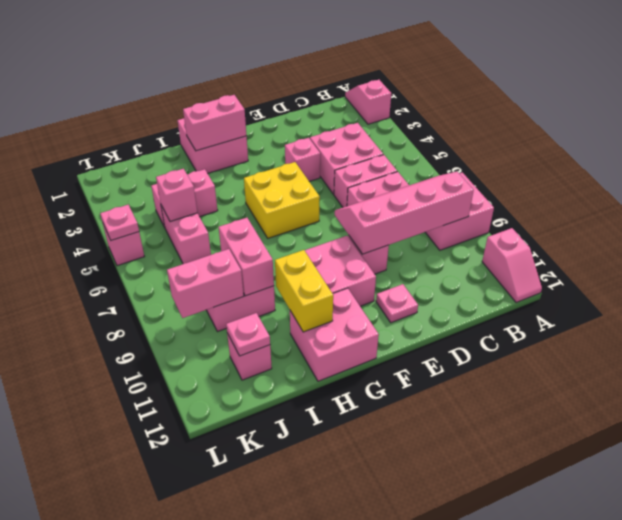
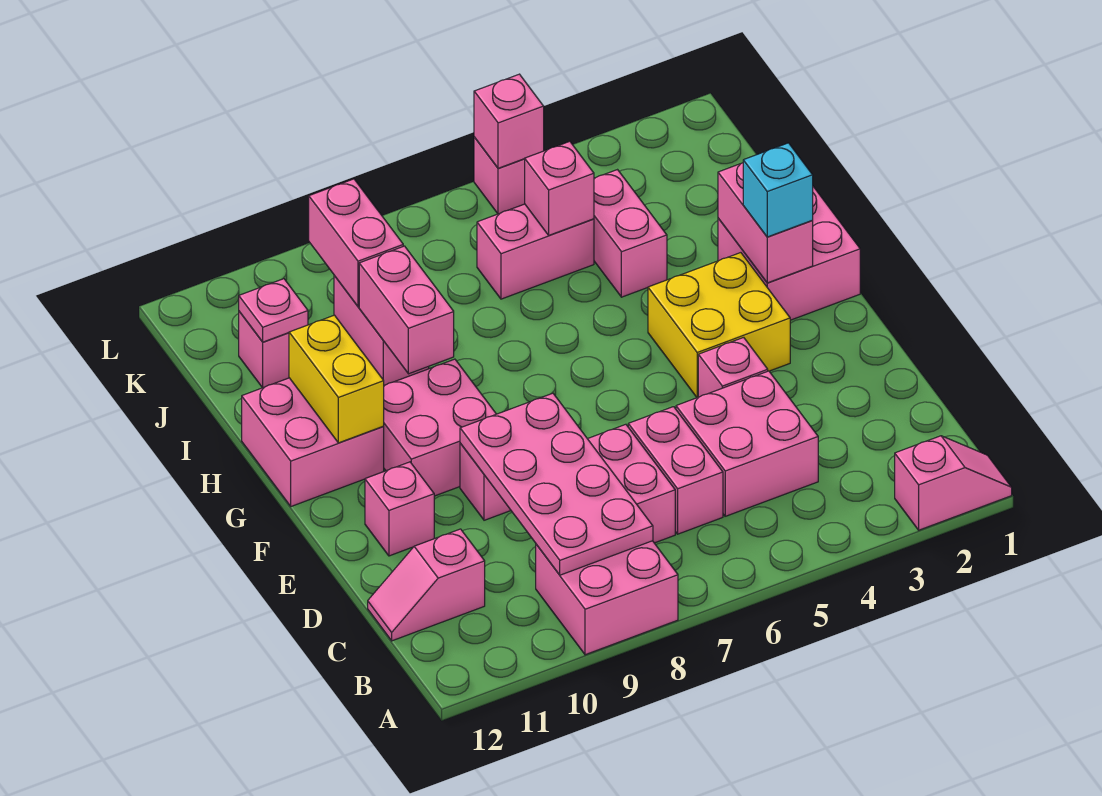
pink slope A11:A12 level 1 top 11 -> pink slope C11:C12 level 1 top 11
pink slope B8:E9 level 2 top 9 -> pink plate B8:E9 level 2
pink plate E11 level 1 -> pink brick E11 level 1
yellow brick F5:G6 level 1 -> yellow brick F3:G4 level 1
none -> cyan brick G2 level 3
yellow brick H10:H11 level 2 -> yellow brick G11:H11 level 2
pink brick I8:I9 level 2 -> pink brick H9:I9 level 2
pink plate L5 level 2 -> pink brick L5 level 2

